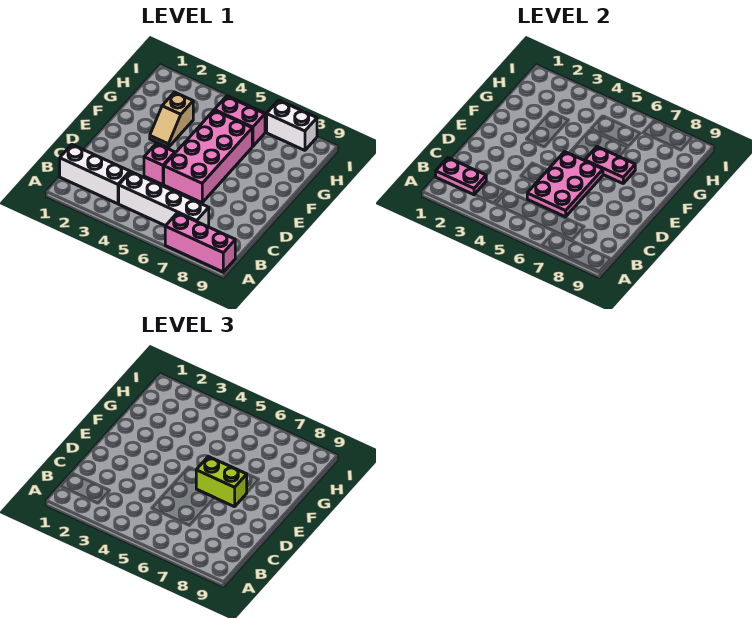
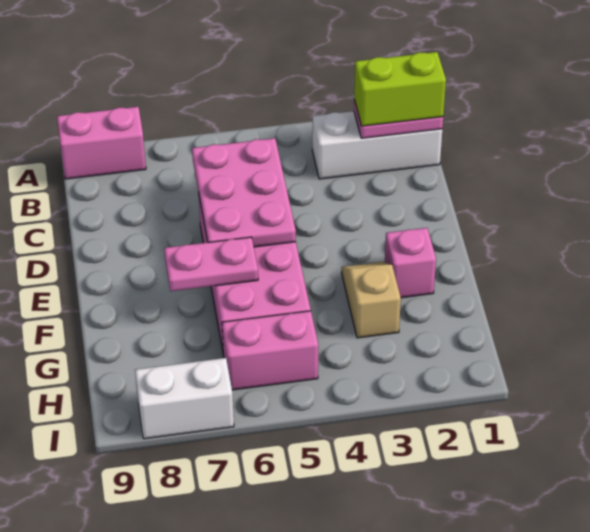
pink brick A7:A9 level 1 -> pink brick A8:A9 level 1
white brick B4:B7 level 1 -> none
pink brick D4 level 1 -> pink brick F2 level 1
lime brick E6:E7 level 3 -> lime brick B1:B2 level 3

